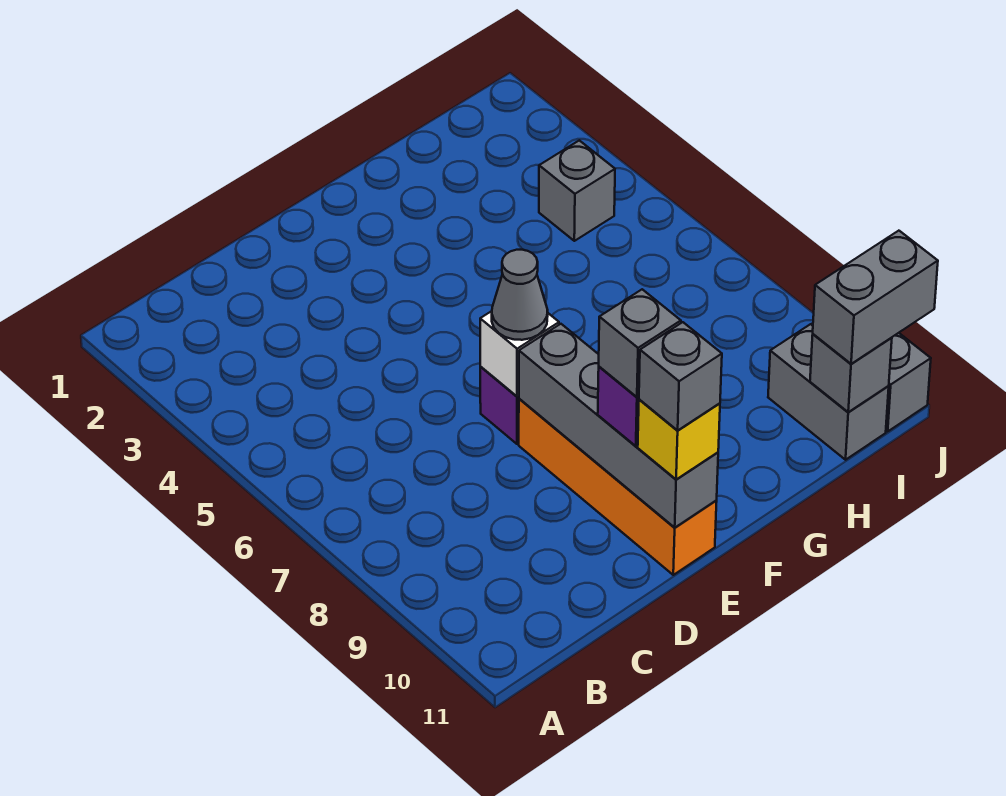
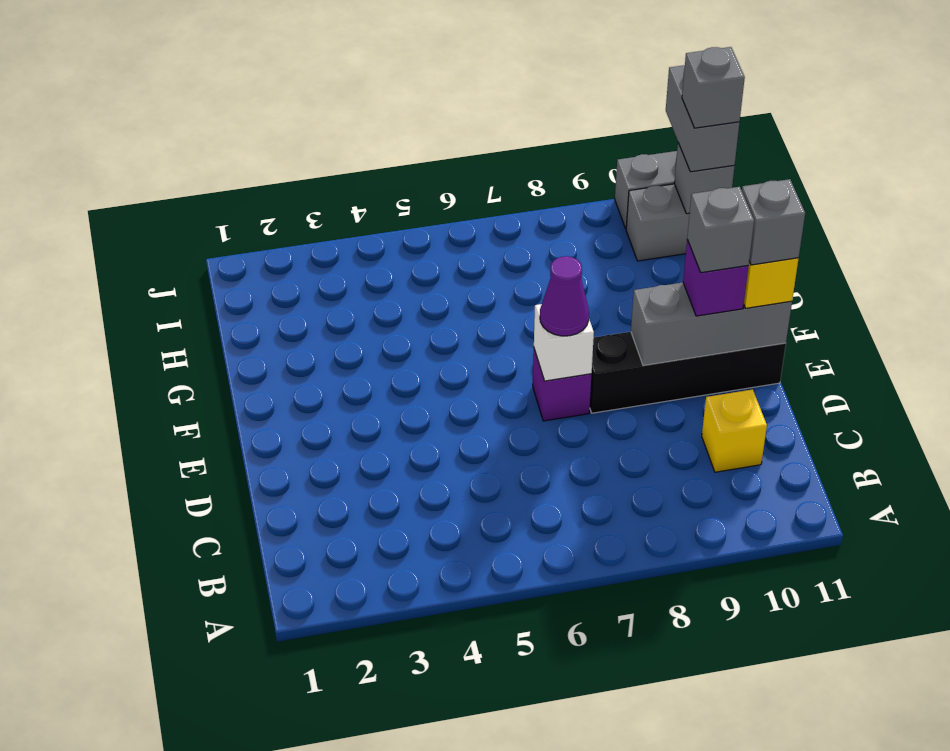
none -> yellow brick C10 level 1
grey cone E7 level 3 -> purple cone E7 level 3
orange brick E8:E11 level 1 -> black brick E8:E11 level 1
grey brick E8:E11 level 2 -> grey brick E9:E11 level 2
grey brick I4 level 1 -> grey brick I11 level 4

